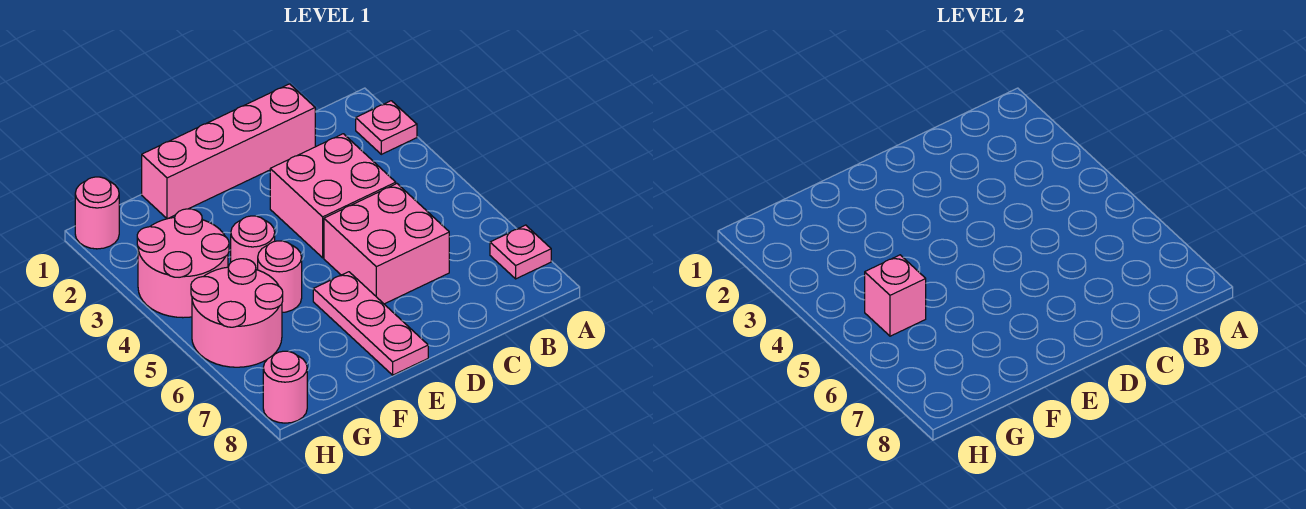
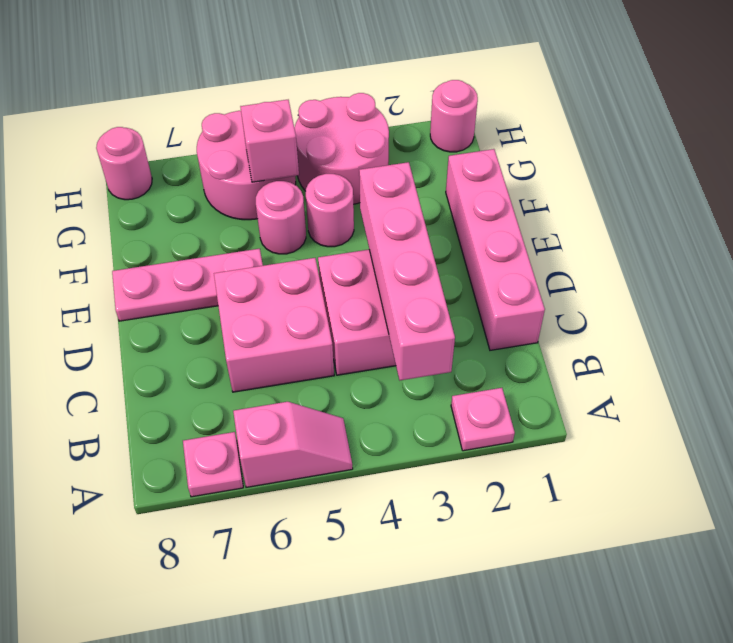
none -> pink slope A5:A6 level 1 top 6
none -> pink brick B3:E3 level 2

